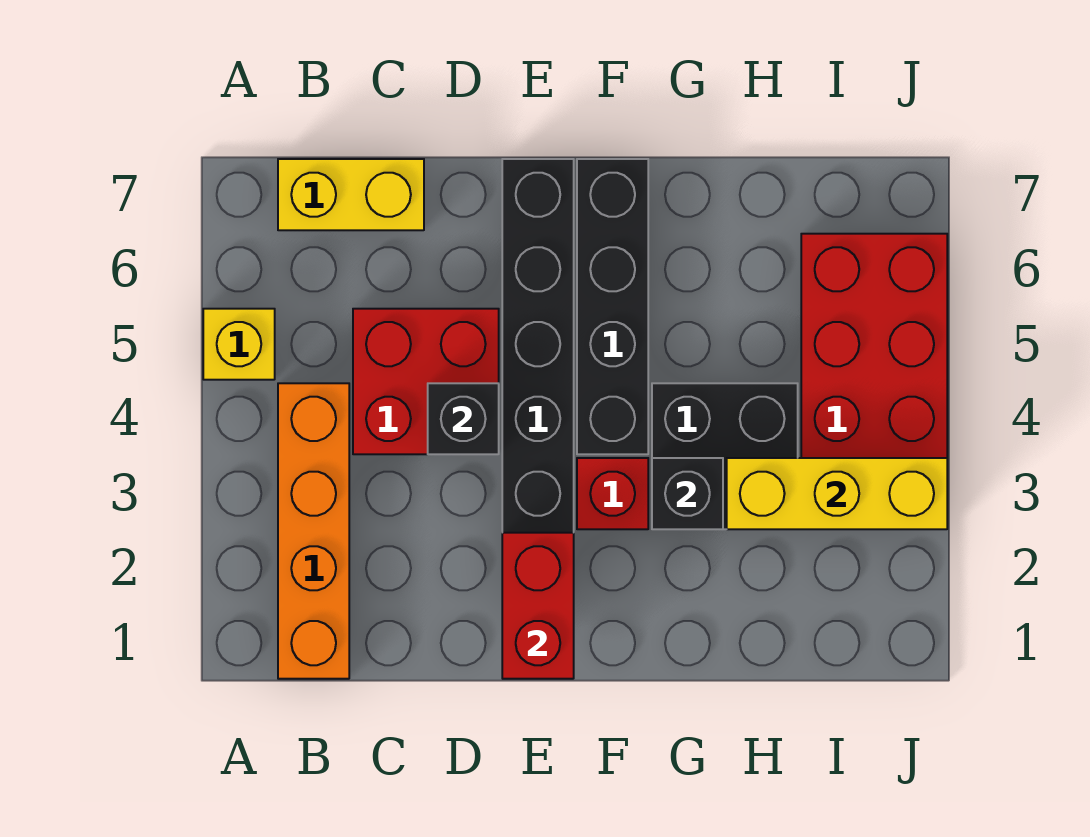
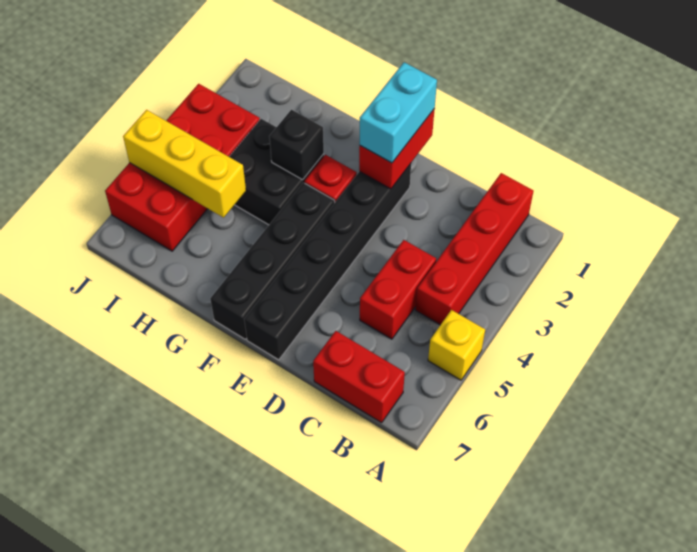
orange brick B1:B4 level 1 -> red brick B1:B4 level 1
yellow brick B7:C7 level 1 -> red brick B7:C7 level 1
red brick C4:D5 level 1 -> red brick C4:C5 level 1
black brick D4 level 2 -> none
none -> cyan brick E1:E2 level 3
yellow brick H3:J3 level 2 -> yellow brick H5:J5 level 2

